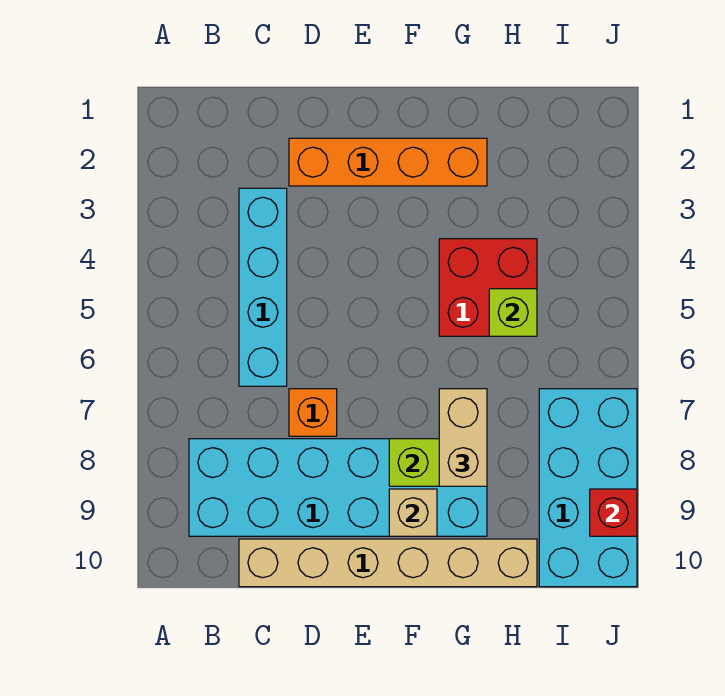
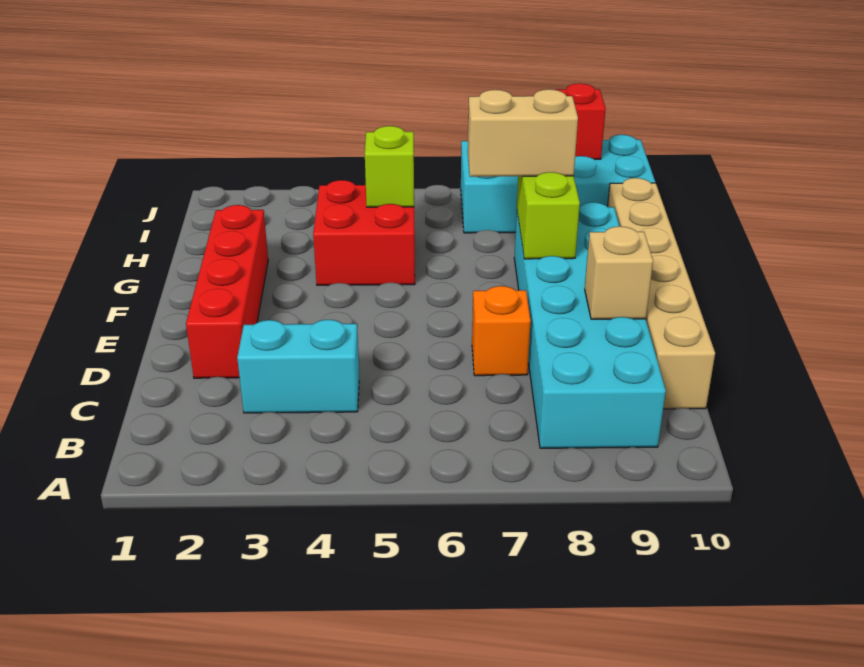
cyan brick C3:C6 level 1 -> cyan brick C3:C4 level 1
orange brick D2:G2 level 1 -> red brick D2:G2 level 1
tan brick F9 level 2 -> tan brick D9 level 2

